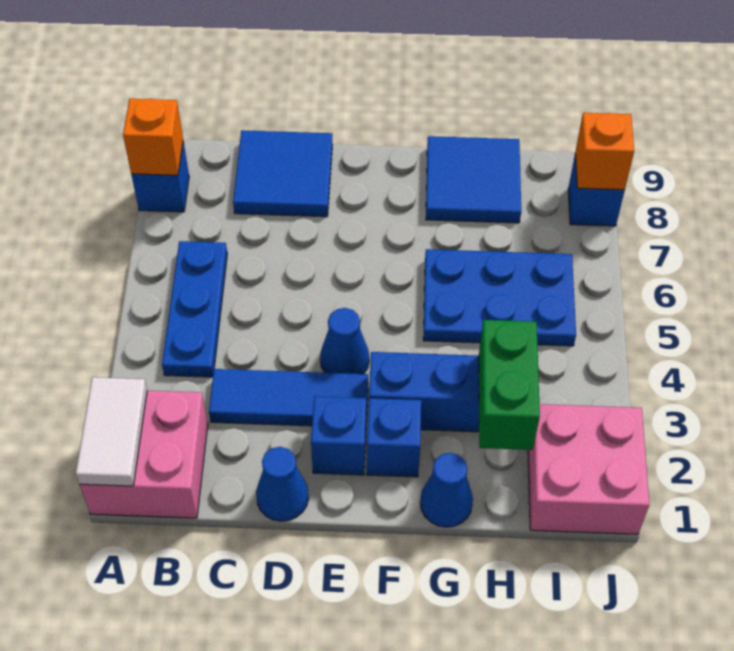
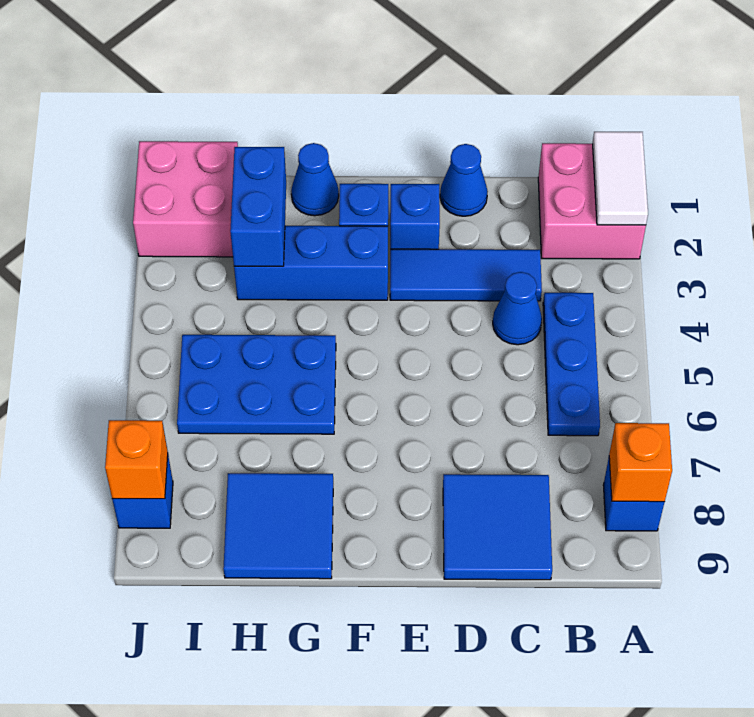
blue cone E4 level 1 -> blue cone C4 level 1
green brick H2:H3 level 2 -> blue brick H2:H3 level 2

